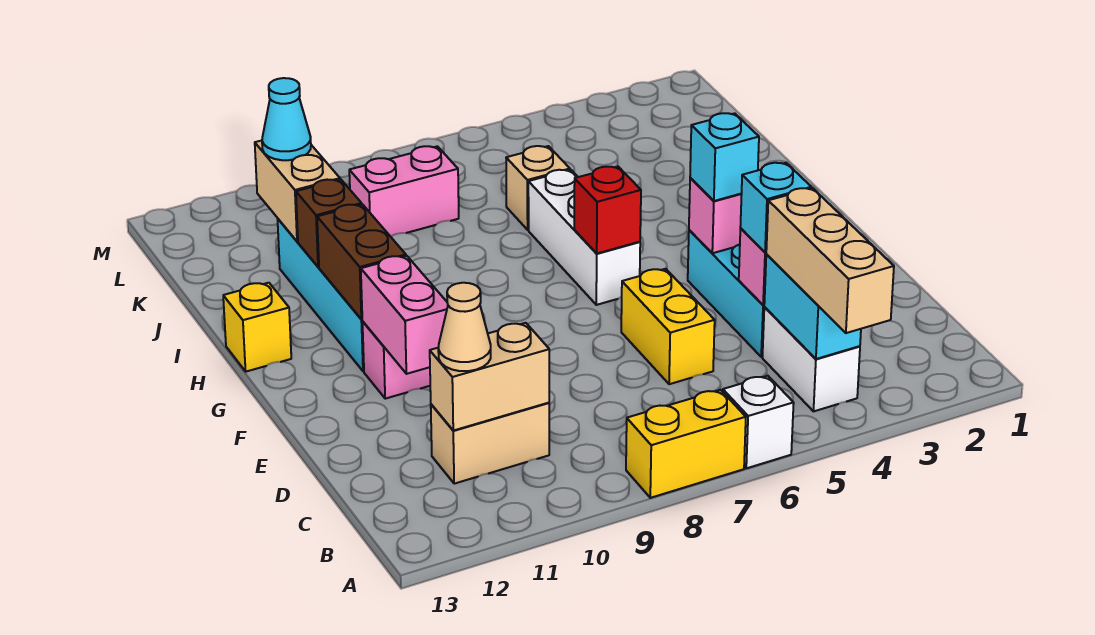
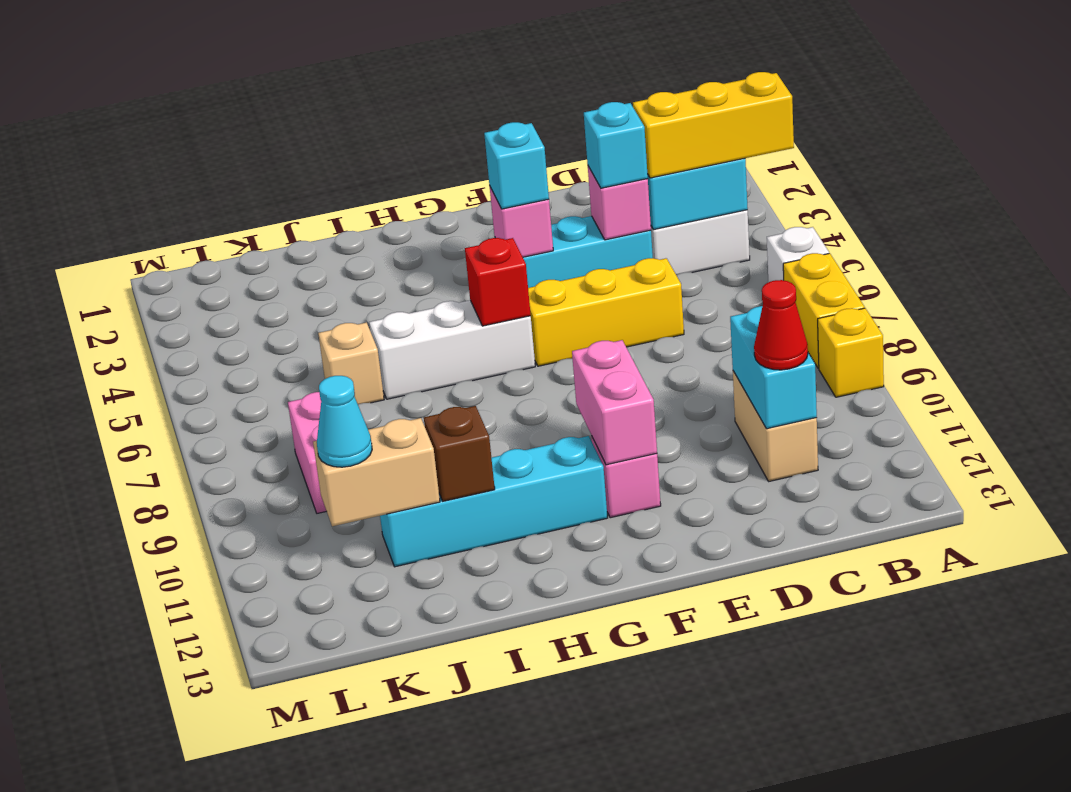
tan brick A4:C4 level 3 -> yellow brick A4:C4 level 3
tan brick C10:C11 level 2 -> cyan brick C10:C11 level 2
tan cone C11 level 3 -> red cone C11 level 3
yellow brick D6:E6 level 1 -> yellow brick D6:F6 level 1
pink brick E11:F11 level 2 -> pink brick F10:F11 level 2
brown brick G11:H11 level 2 -> none
yellow brick H13 level 1 -> yellow brick A9 level 1

